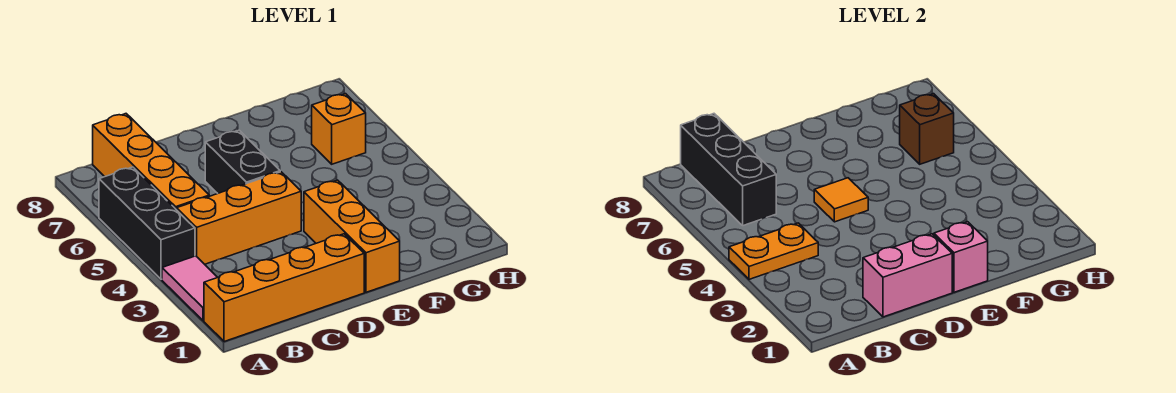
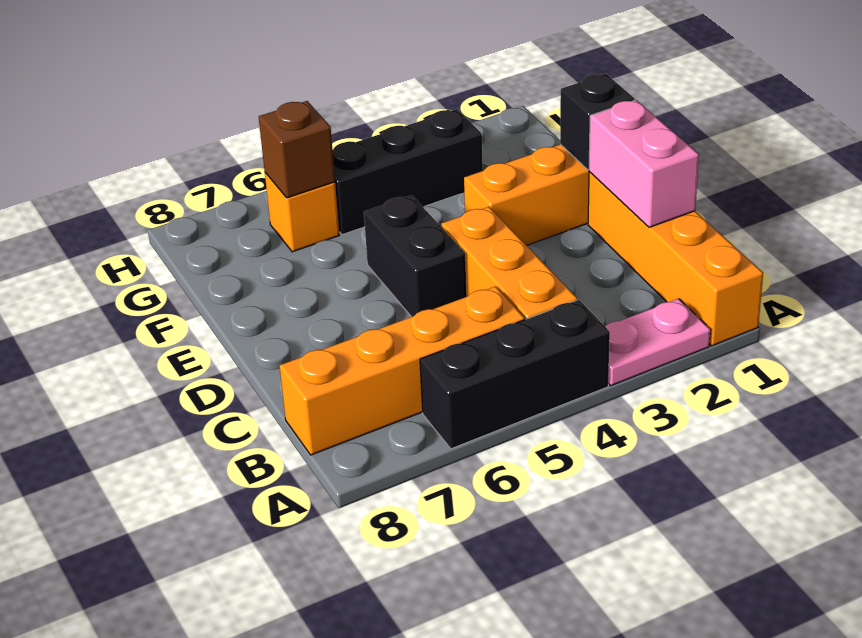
pink tile A2:A3 level 1 -> pink plate A2:A3 level 1
orange plate A4:B4 level 2 -> none
black brick B6:B8 level 2 -> black brick G3:G5 level 1
black brick D5:D6 level 1 -> black brick D5:E5 level 1
orange tile D5 level 2 -> none
pink brick E1 level 2 -> black brick E1 level 2

